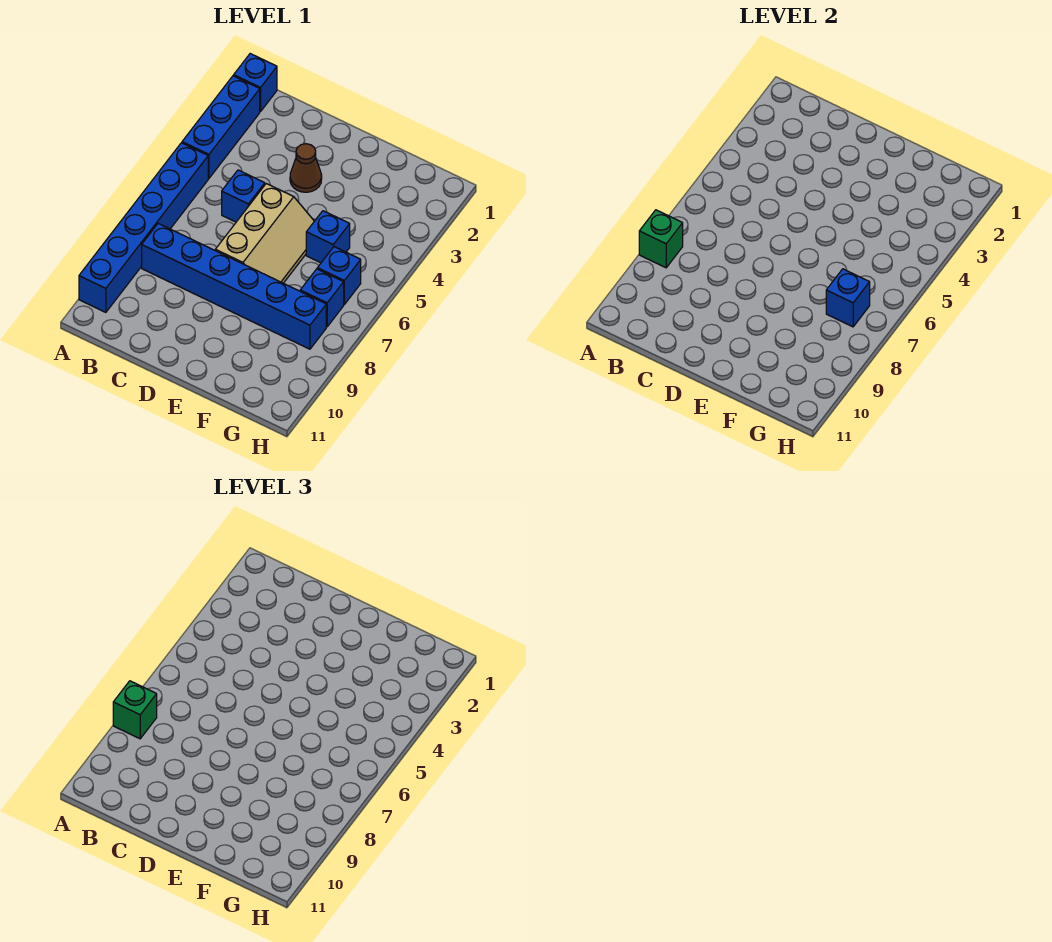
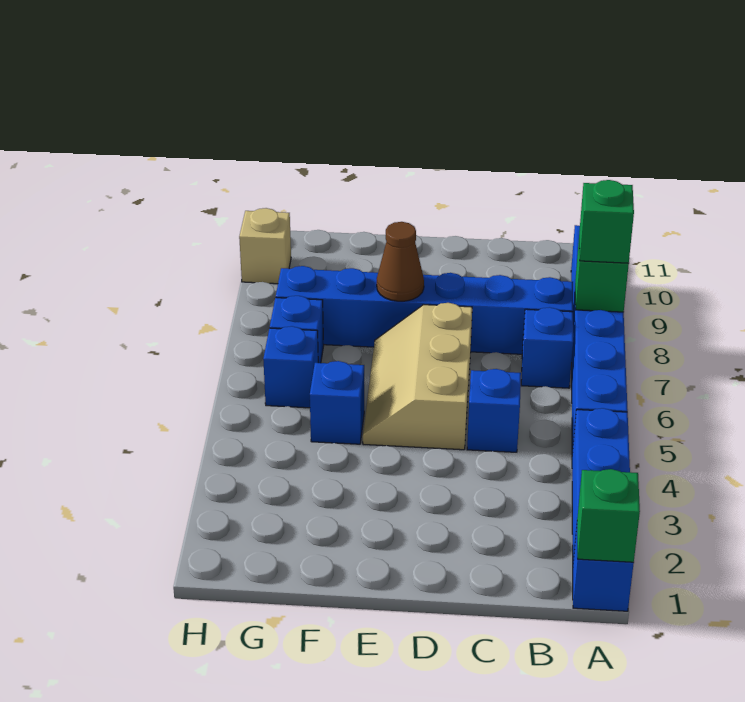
none -> green brick A1 level 2
brown cone D3 level 1 -> brown cone E8 level 2
blue brick G7 level 2 -> blue brick B7 level 1
none -> tan brick H10 level 1

